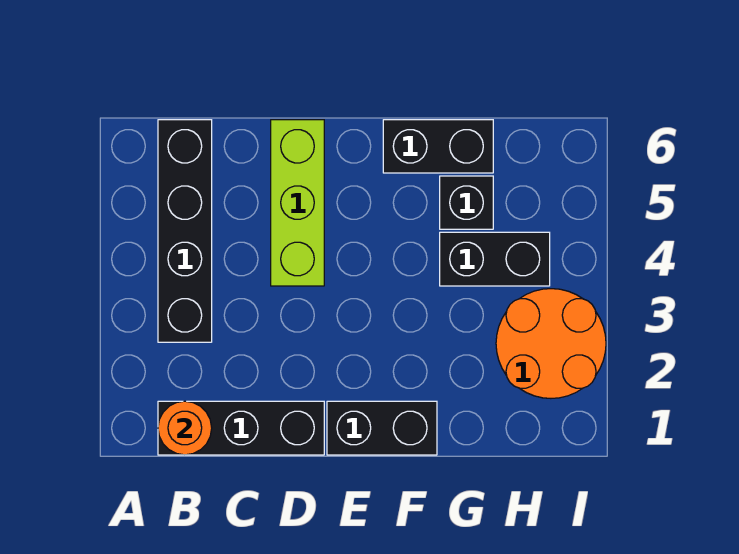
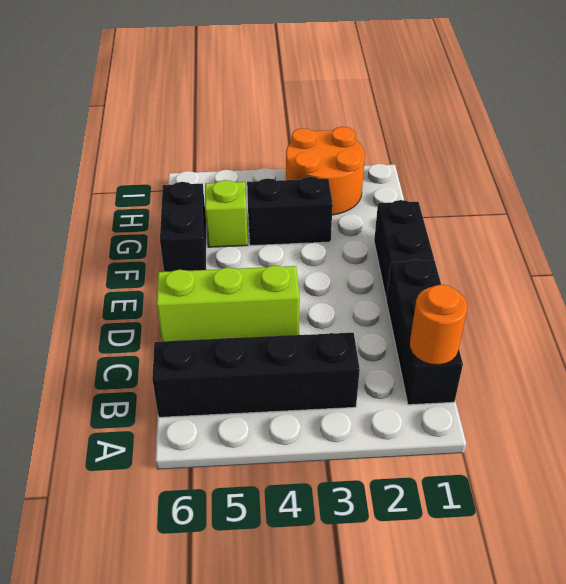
black brick G4:H4 level 1 -> black brick G3:G4 level 1
black brick G5 level 1 -> lime brick G5 level 1

